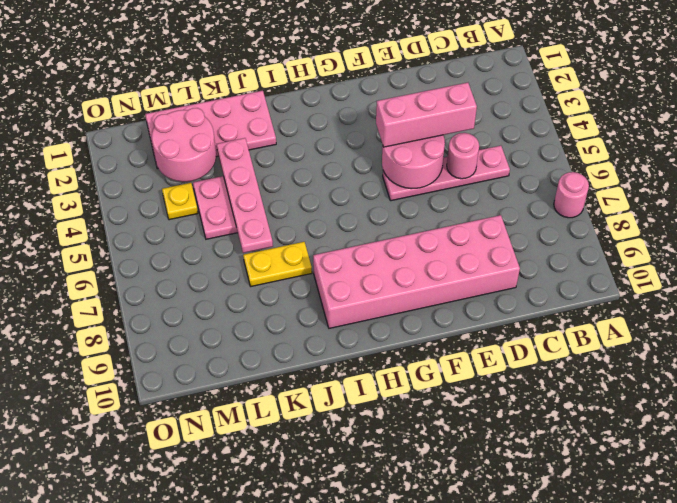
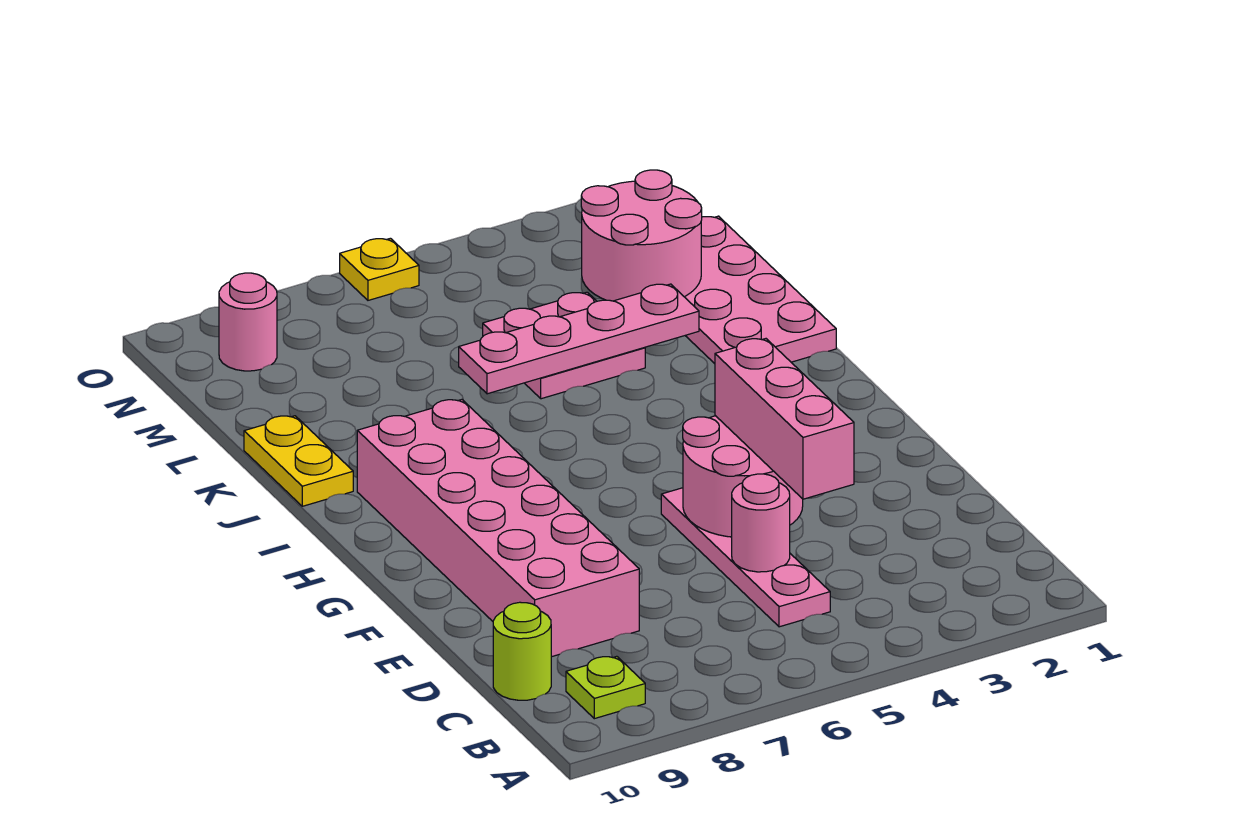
pink round brick A7 level 1 -> pink round brick N9 level 1
none -> lime plate B9 level 1
none -> lime round brick C10 level 1
yellow plate J7:K7 level 1 -> yellow plate J10:K10 level 1
yellow plate M4 level 1 -> yellow plate O6 level 1

